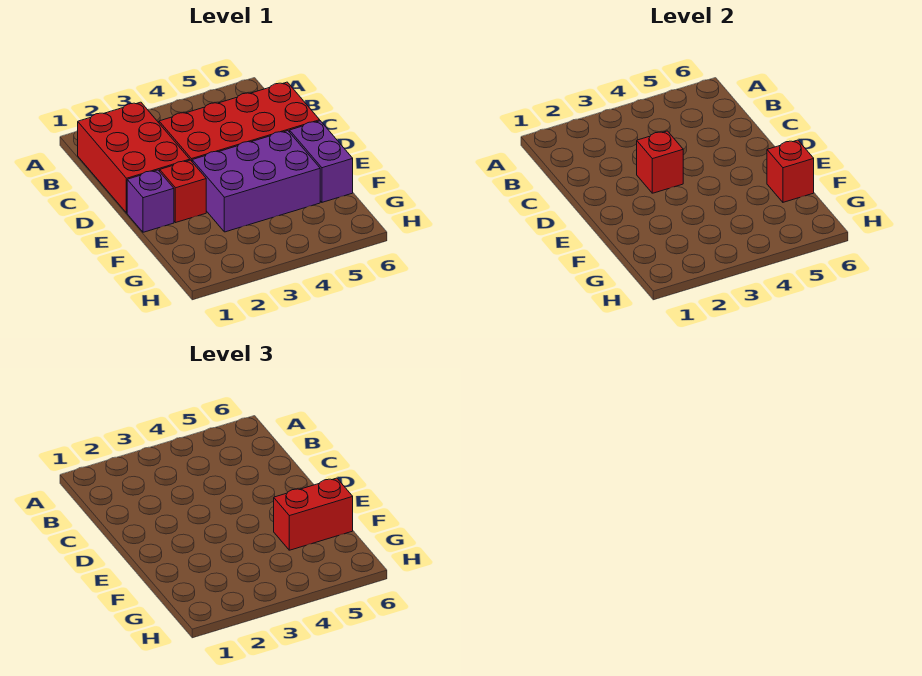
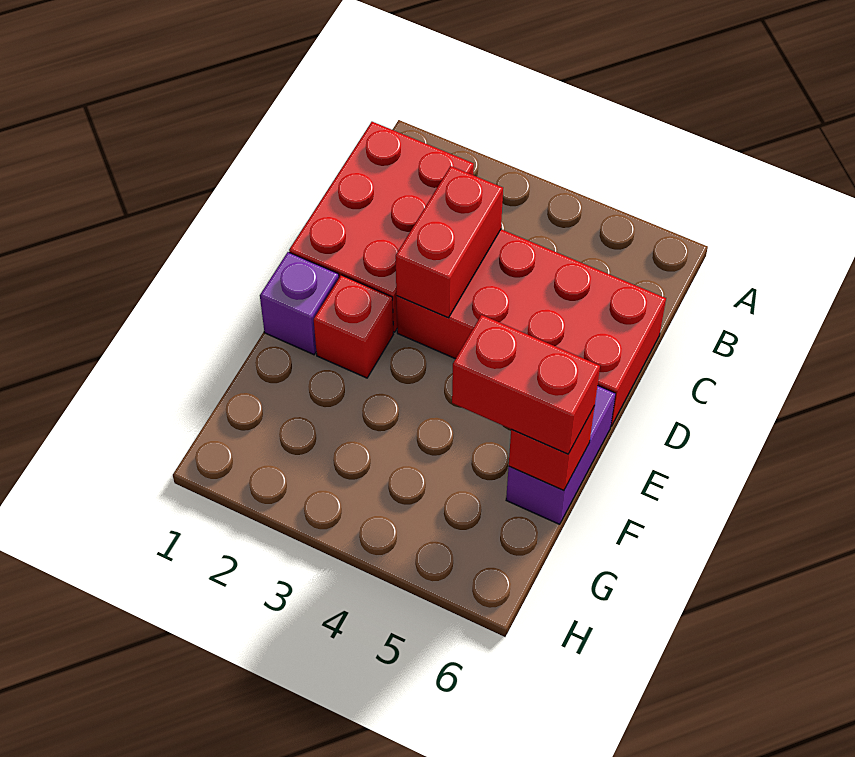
red brick D3 level 2 -> red brick C3:D3 level 2
purple brick E3:F5 level 1 -> none

